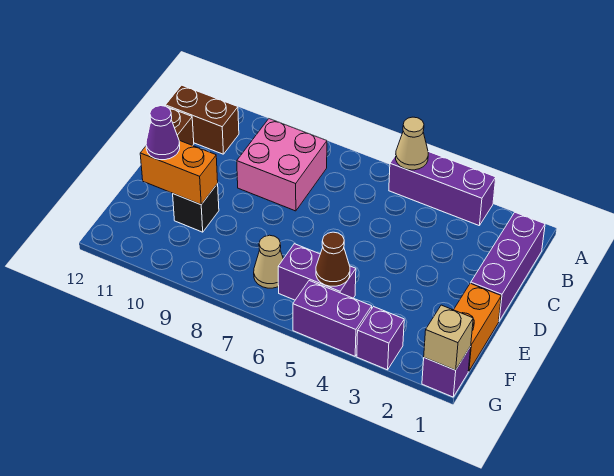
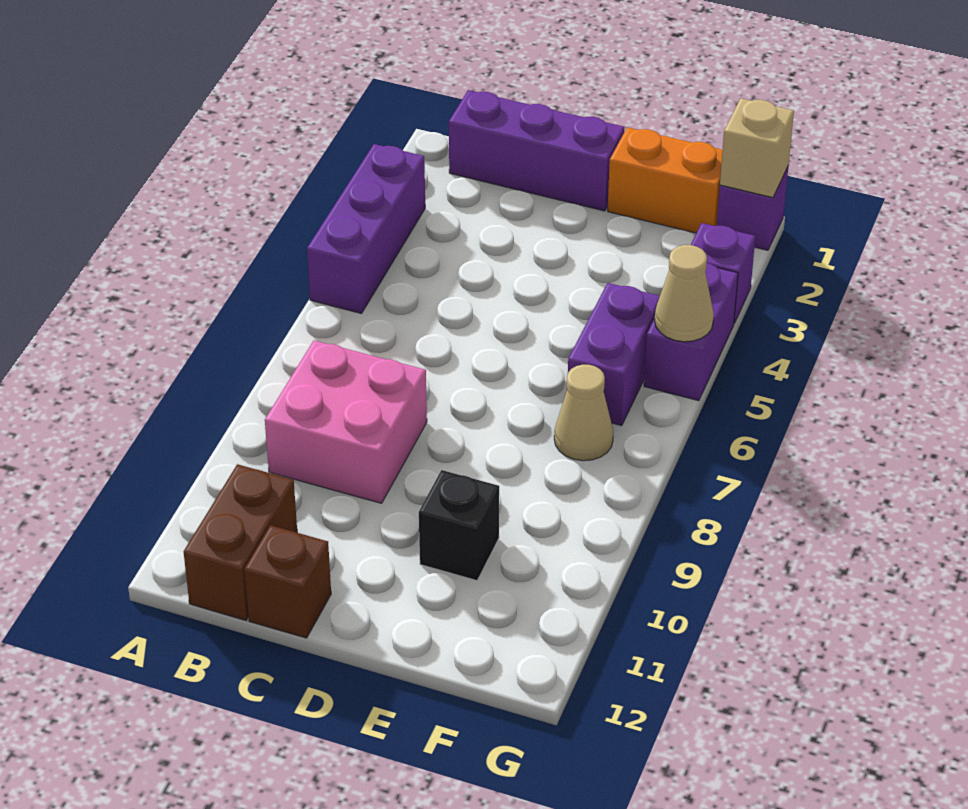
tan cone A5 level 2 -> tan cone G5 level 2
orange brick E10:E11 level 2 -> none
purple cone E11 level 3 -> none
brown cone F5 level 2 -> none

